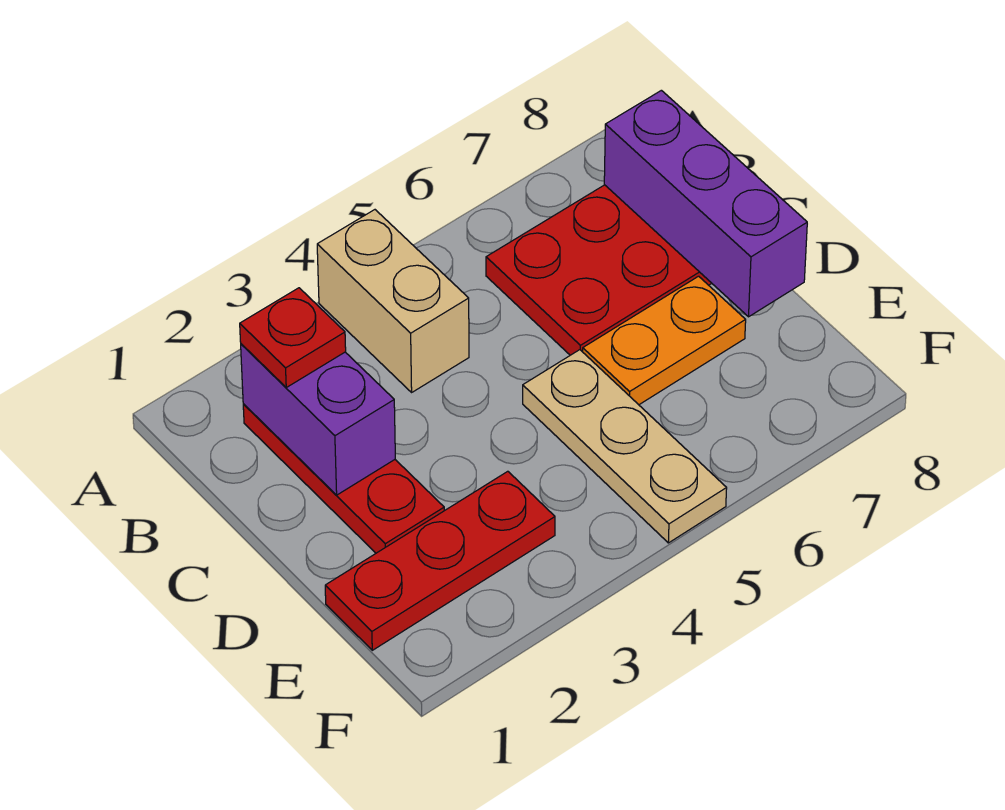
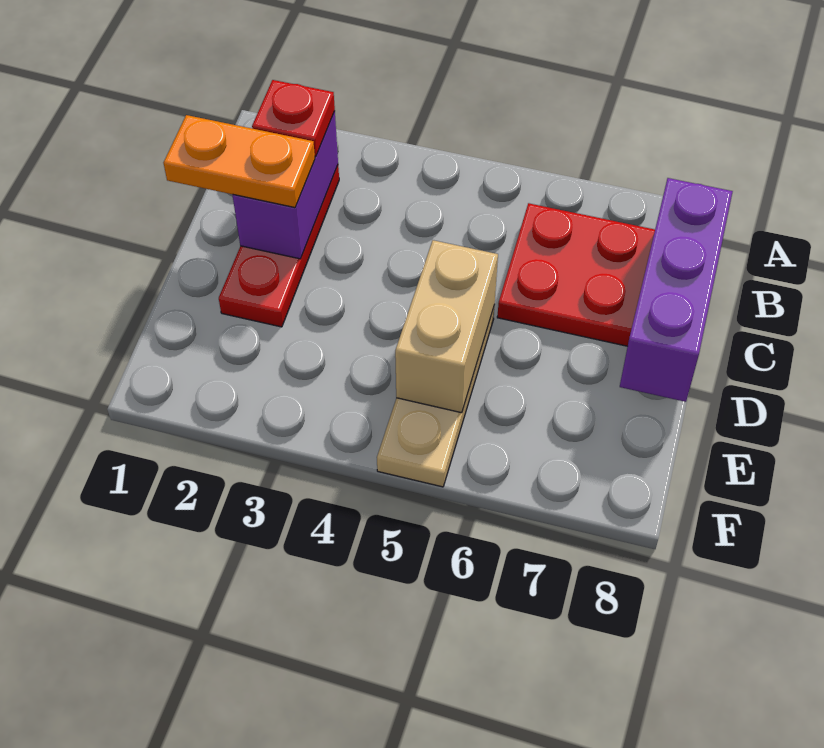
tan brick A4:B4 level 1 -> tan brick D5:E5 level 2
orange plate D6:D7 level 1 -> orange plate C1:C2 level 3
red plate E1:E3 level 1 -> none

